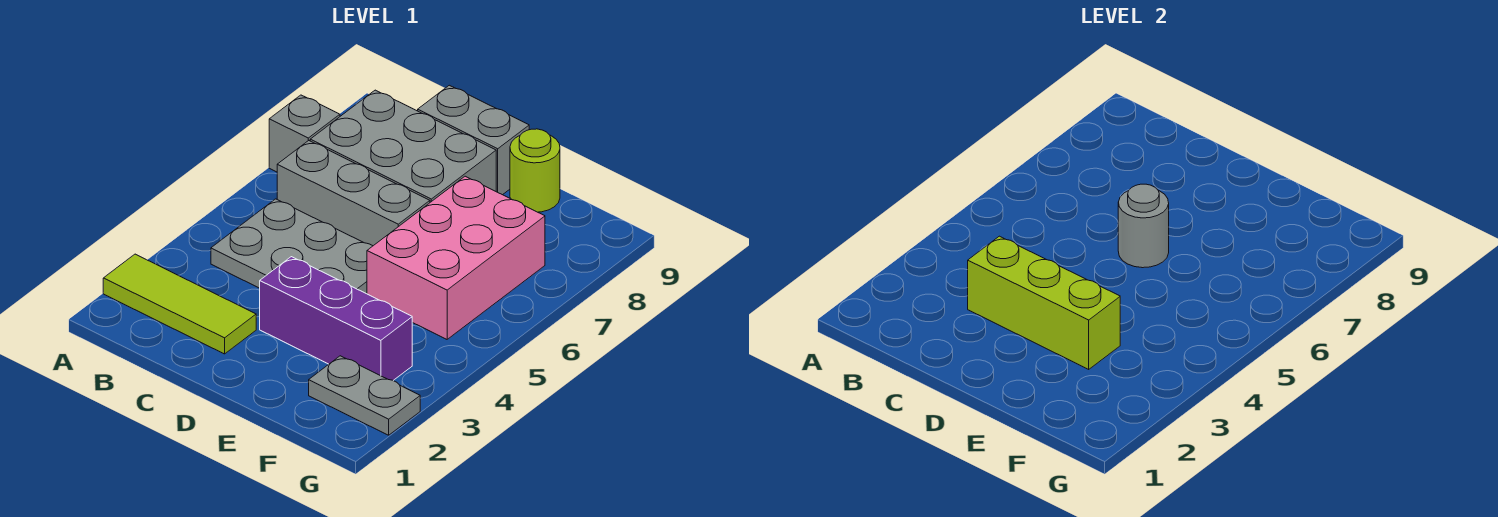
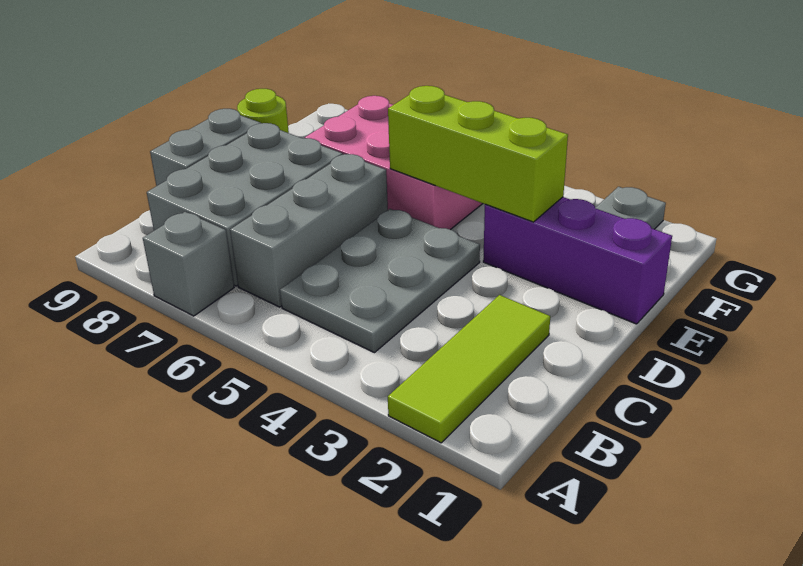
lime brick C3:E3 level 2 -> lime brick E3:E5 level 2
purple brick D3:F3 level 1 -> purple brick E1:E3 level 1
grey round brick D6 level 2 -> none

